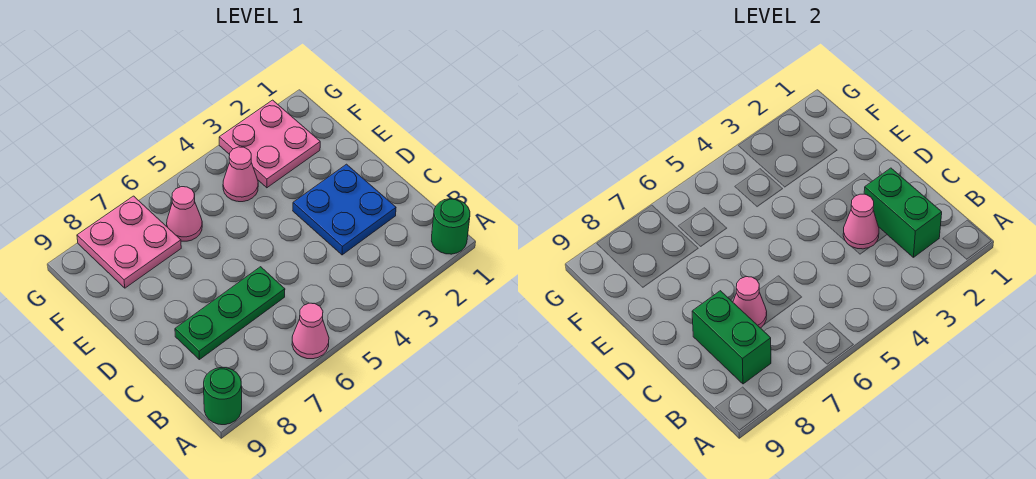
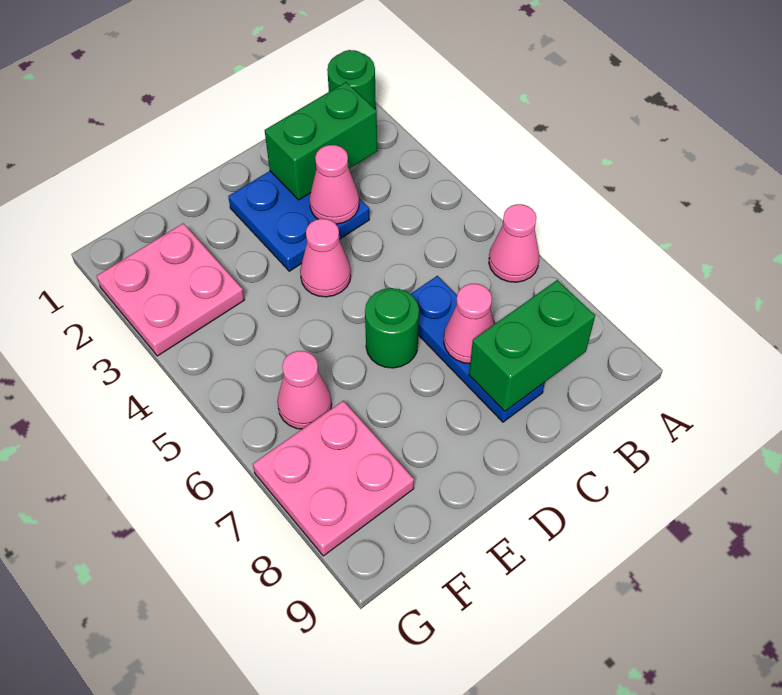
green round brick A9 level 1 -> green round brick D6 level 1
green plate C6:C8 level 1 -> blue plate C6:C8 level 1
pink cone F4 level 1 -> pink cone D4 level 1

